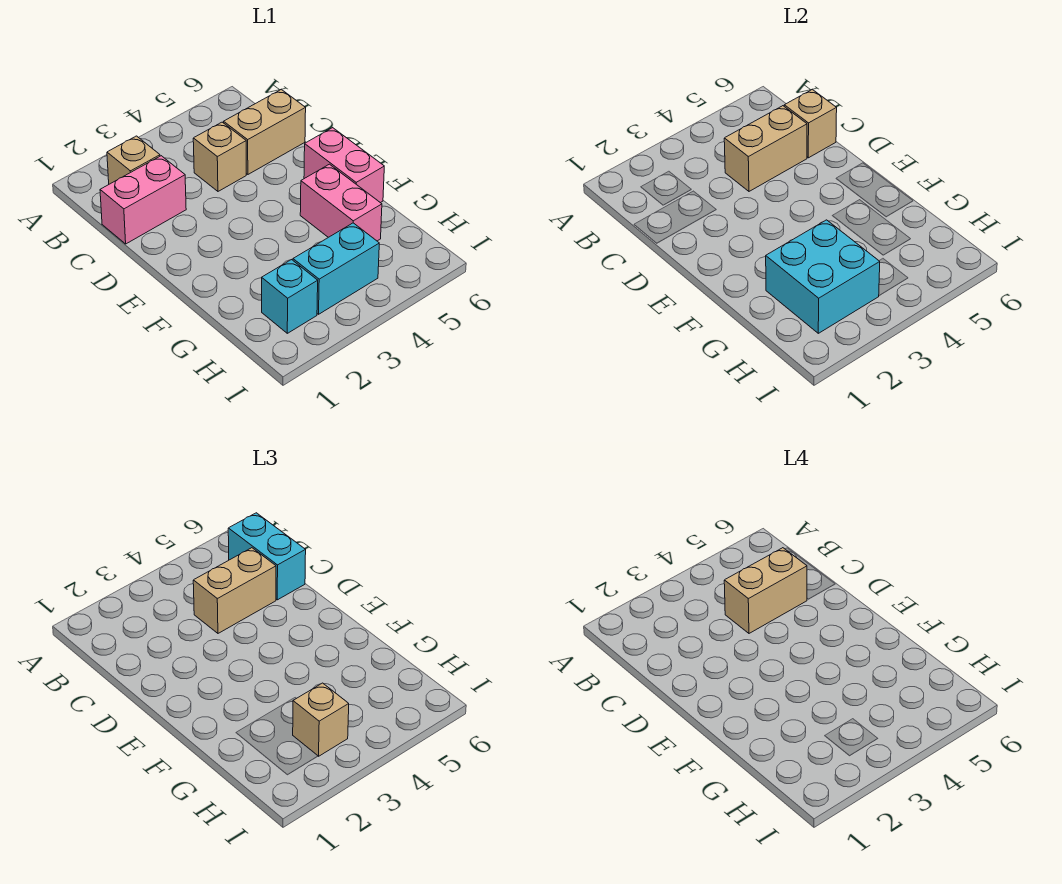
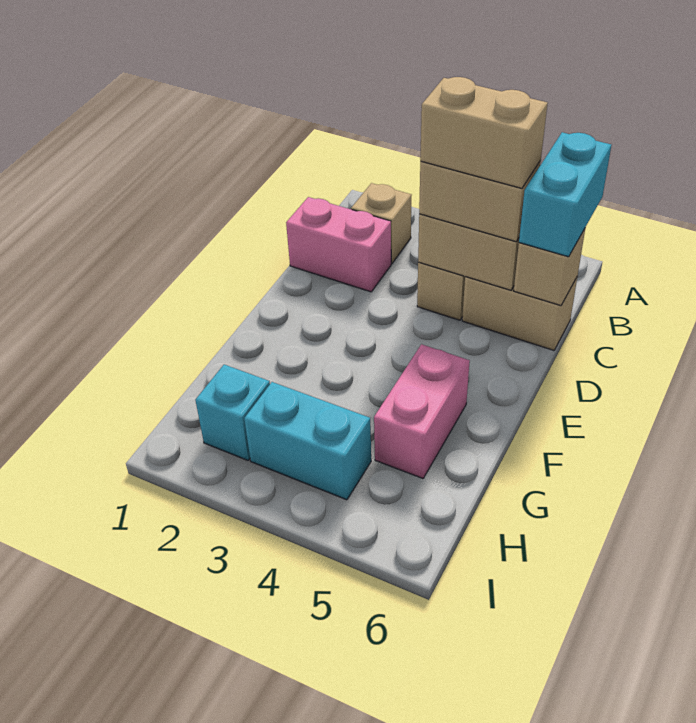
pink brick E6:F6 level 1 -> none
cyan brick G2:H3 level 2 -> none
tan brick H3 level 3 -> none

